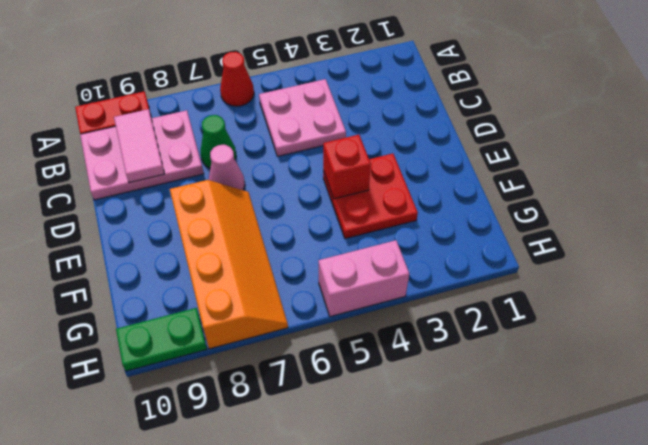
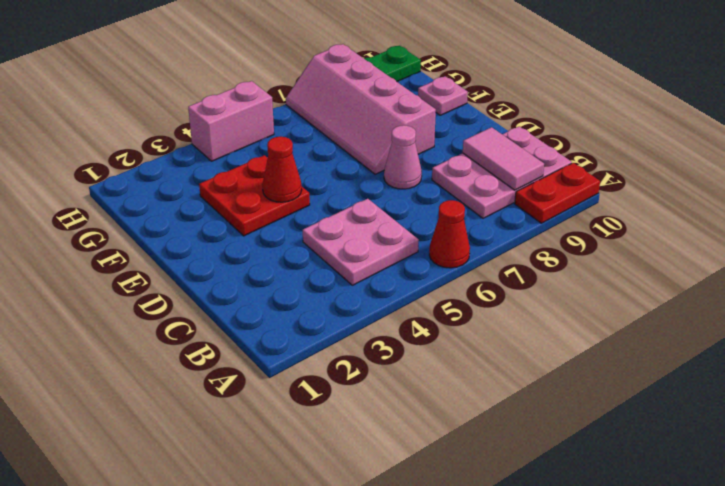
green cone C7 level 1 -> none
red brick E4 level 2 -> red cone E4 level 2
orange slope E7:H8 level 1 top 8 -> pink slope E7:H8 level 1 top 8
none -> pink plate F10 level 1

